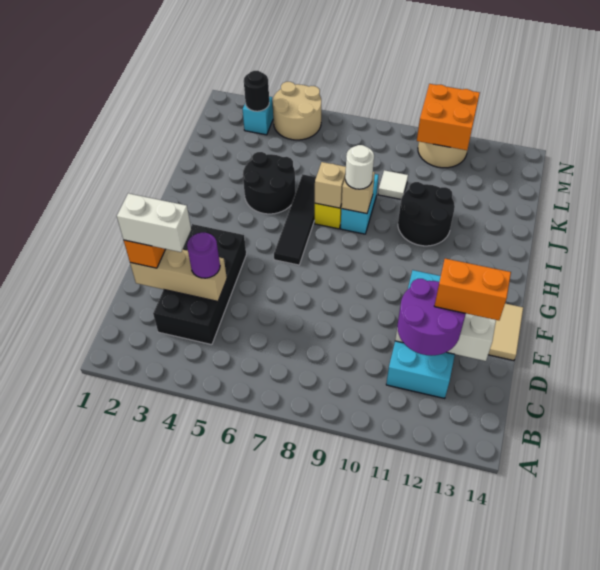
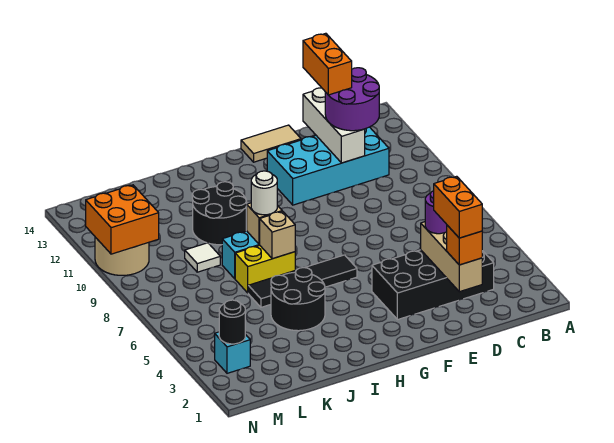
white brick D2:D3 level 4 -> orange brick D2:D3 level 4
tan round brick M4:N5 level 1 -> none

